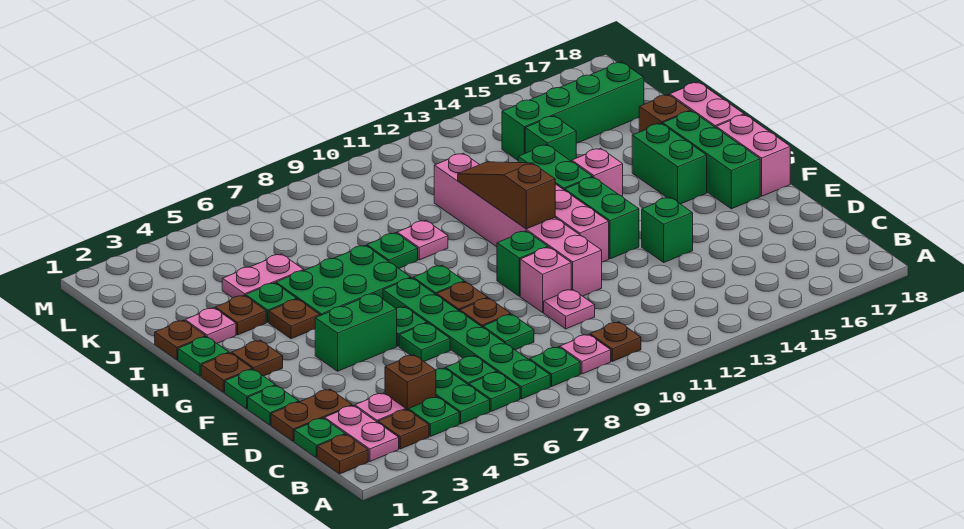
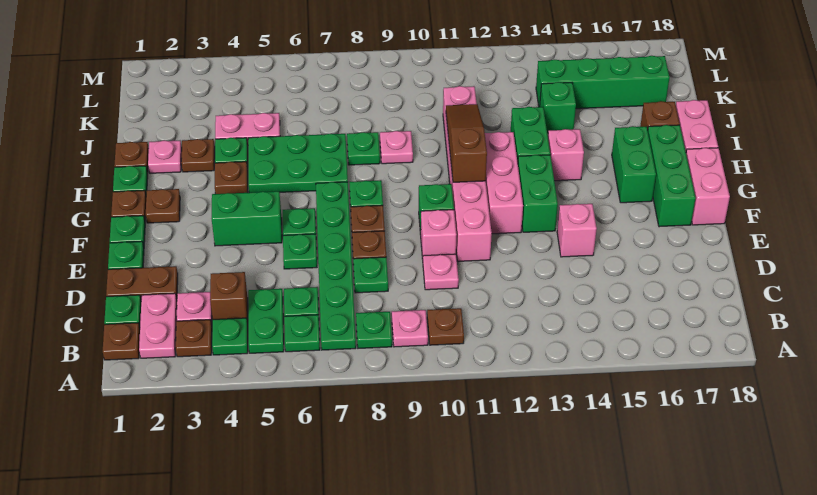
green brick E14 level 1 -> pink brick E14 level 1

